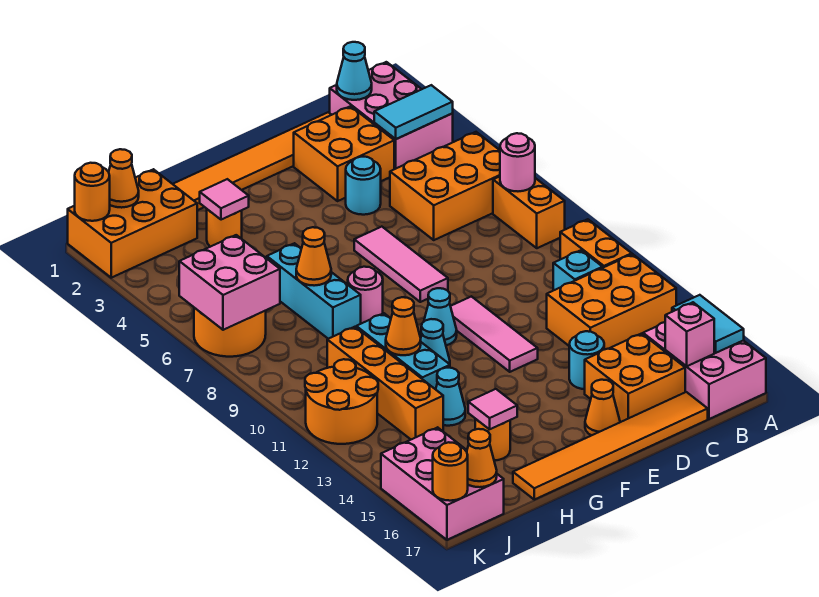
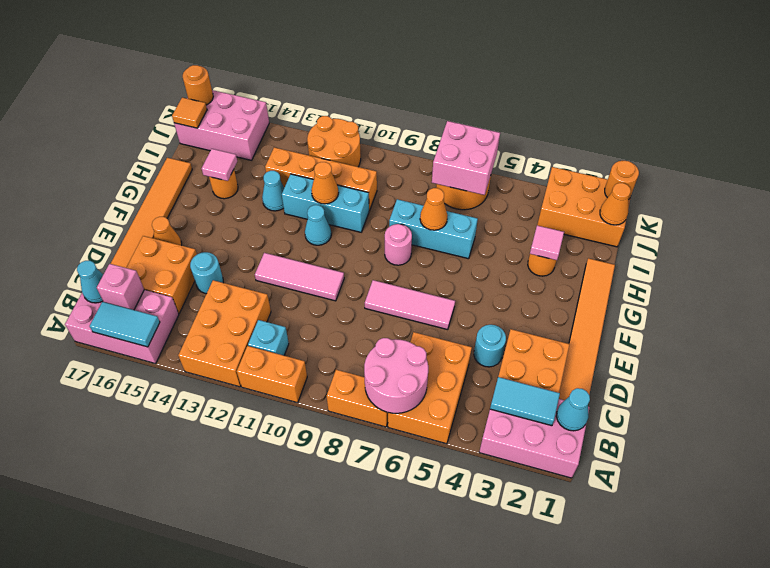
cyan tile A3:B3 level 2 -> cyan tile B2:B3 level 2
pink round brick A7 level 2 -> pink round brick A6:B7 level 2
cyan cone F10 level 1 -> cyan cone B17 level 2
orange brick I1:K2 level 1 -> orange brick J1:K3 level 1
orange cone J17 level 2 -> orange tile J17 level 2

